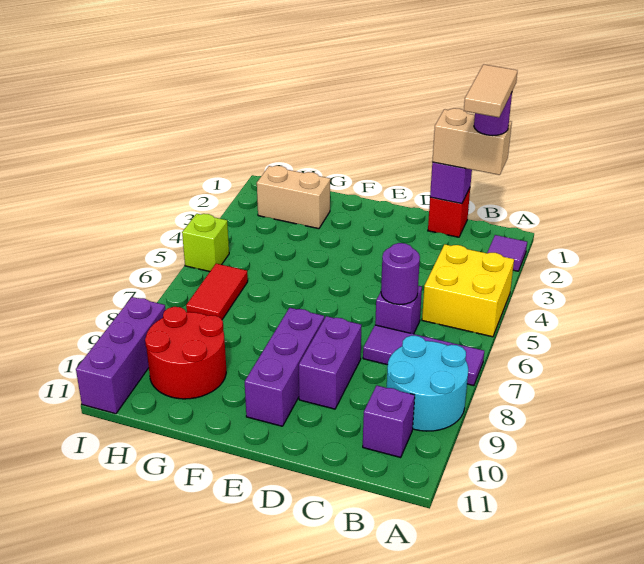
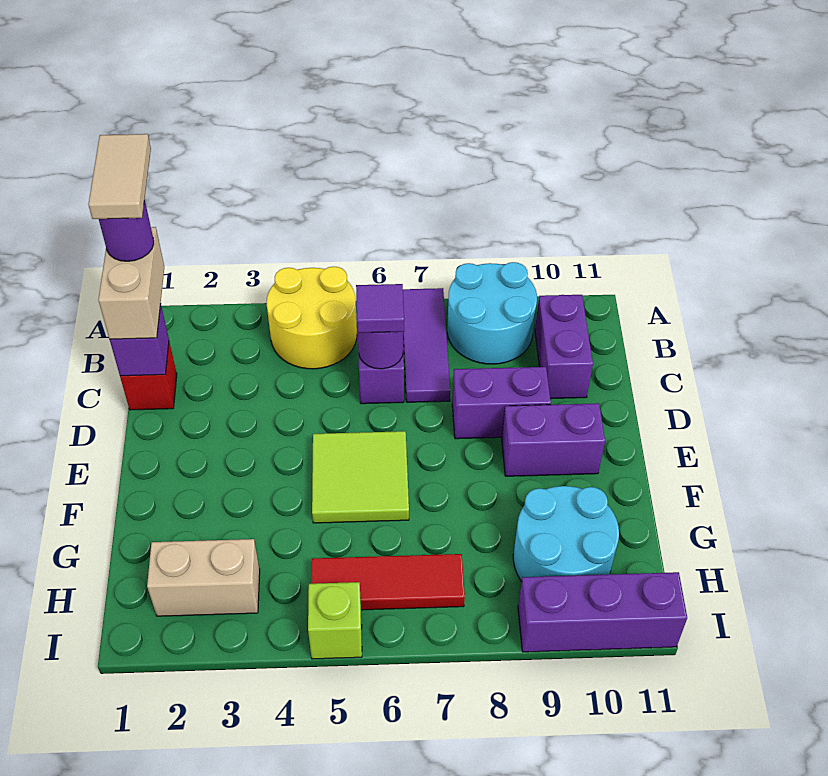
purple tile A2 level 1 -> purple tile C6 level 3
yellow brick A4:B5 level 1 -> yellow round brick A4:B5 level 1
tan tile B1:B2 level 5 -> tan tile A1:B1 level 5
purple brick B10 level 1 -> purple brick B10:C10 level 1
none -> lime tile E5:F6 level 1
purple brick E8:E10 level 1 -> purple brick E9:E10 level 1
tan brick G2:H2 level 1 -> tan brick H2:H3 level 1
red round brick G9:H10 level 1 -> cyan round brick G9:H10 level 1
red tile H6:H7 level 1 -> red tile H5:H7 level 1

